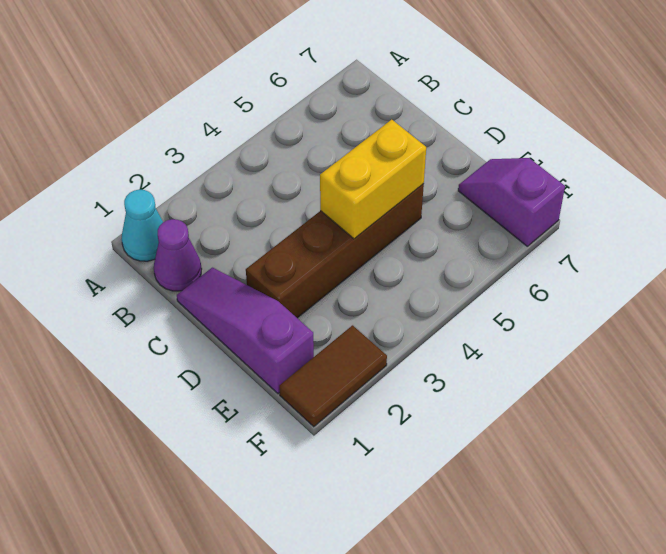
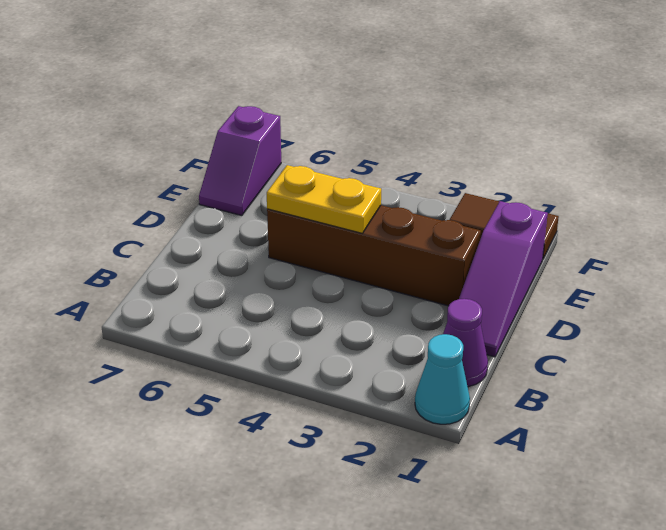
yellow brick D4:D5 level 2 -> yellow plate D4:D5 level 2

